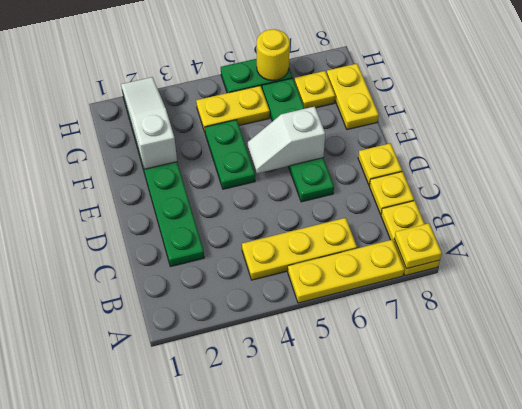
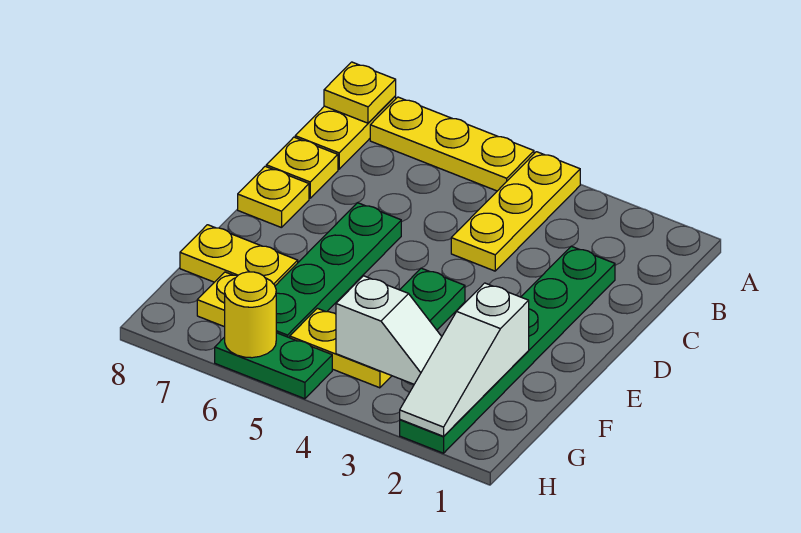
yellow plate B4:B6 level 1 -> yellow plate A4:C4 level 1
white slope E5:E6 level 2 top 6 -> white slope G3:G4 level 2 top 4
yellow plate F8:G8 level 1 -> yellow plate F7:F8 level 1

